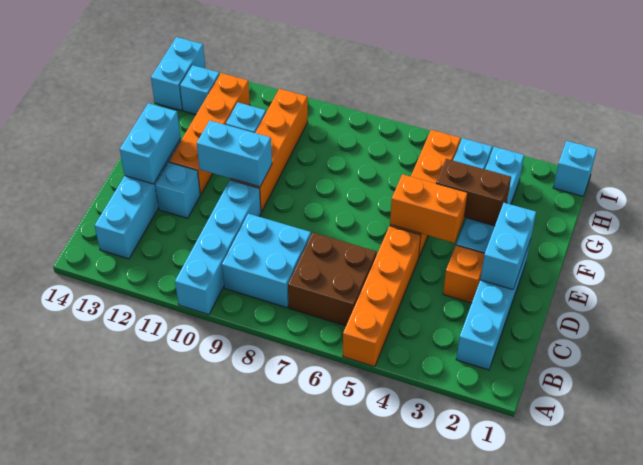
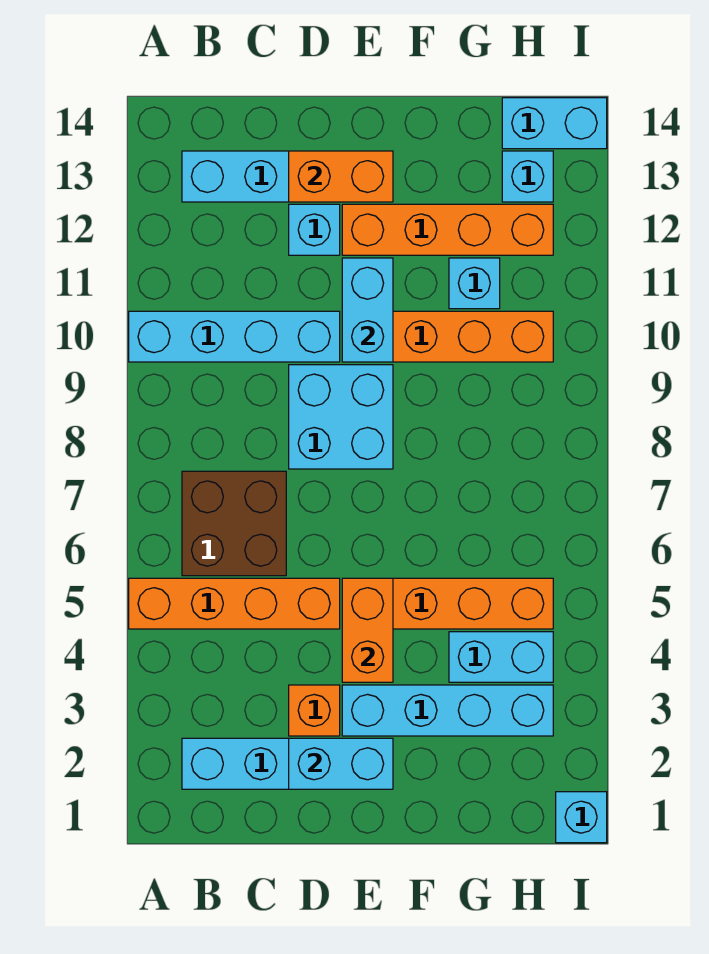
cyan brick B8:C9 level 1 -> cyan brick D8:E9 level 1
cyan brick D13:E13 level 2 -> orange brick D13:E13 level 2
brown brick F3:F4 level 2 -> none

